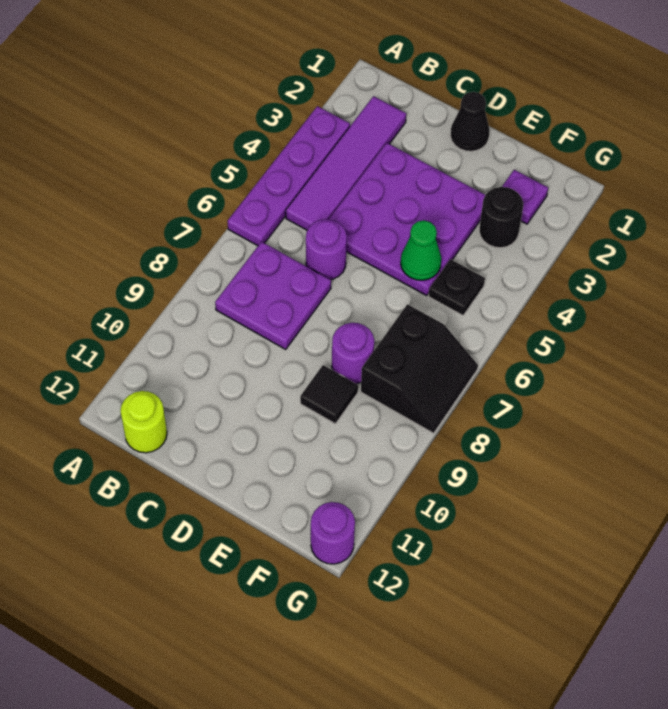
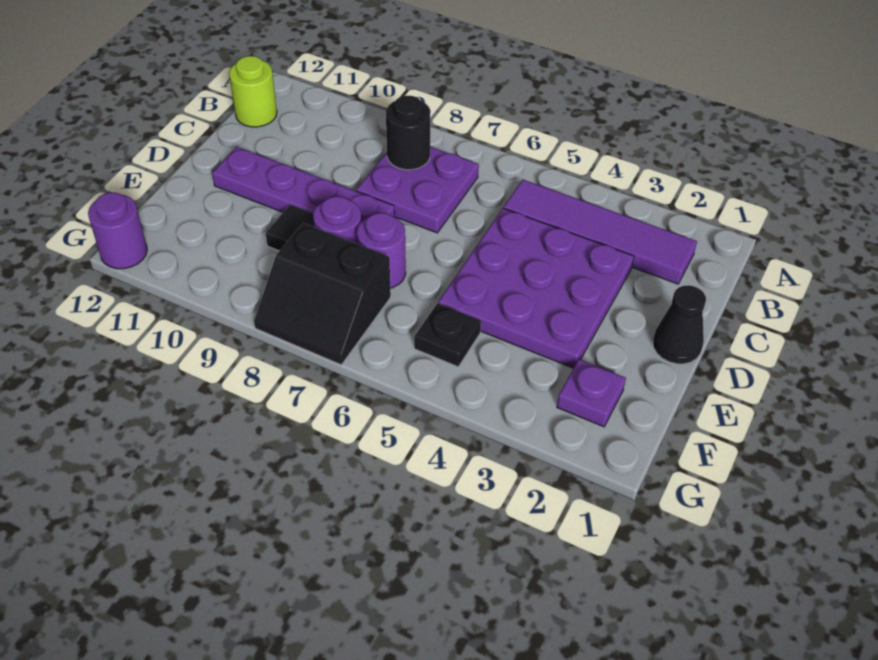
purple plate A3:A6 level 1 -> purple plate D8:D11 level 1
purple round brick C6 level 1 -> purple round brick E7 level 1
green cone E5 level 2 -> none
black round brick F3 level 1 -> black round brick B8 level 2

